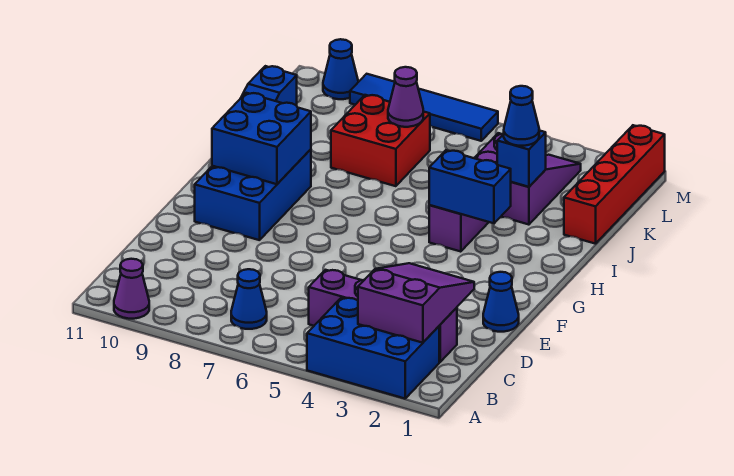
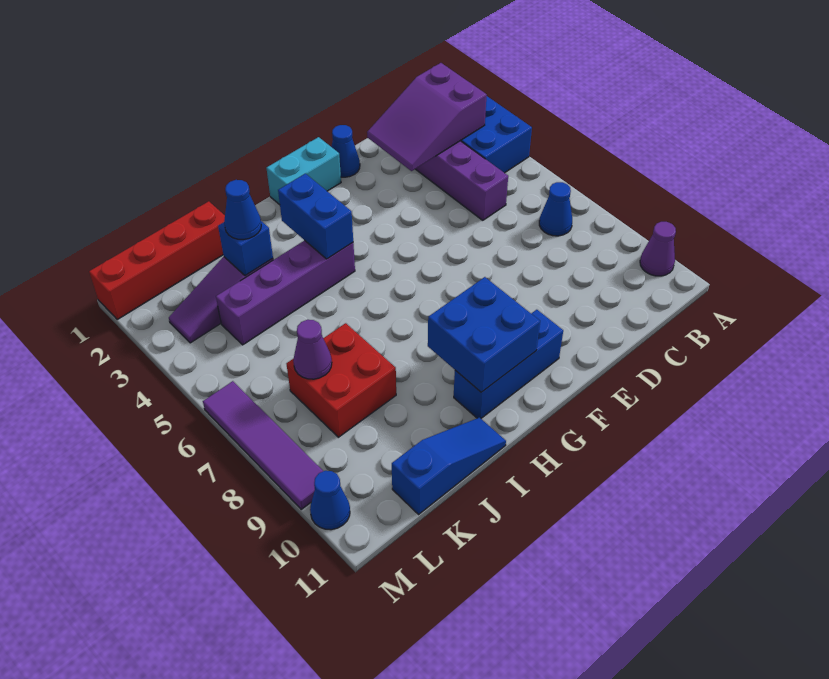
none -> cyan brick F1:G1 level 1
blue brick F9:H10 level 1 -> blue brick F10:H10 level 1
blue tile M6:M9 level 1 -> purple tile M6:M9 level 1

